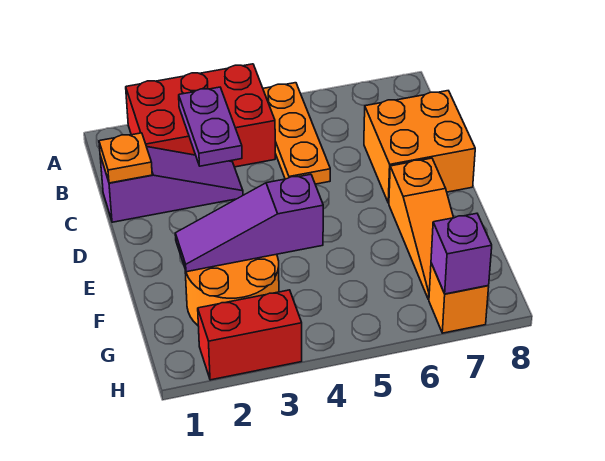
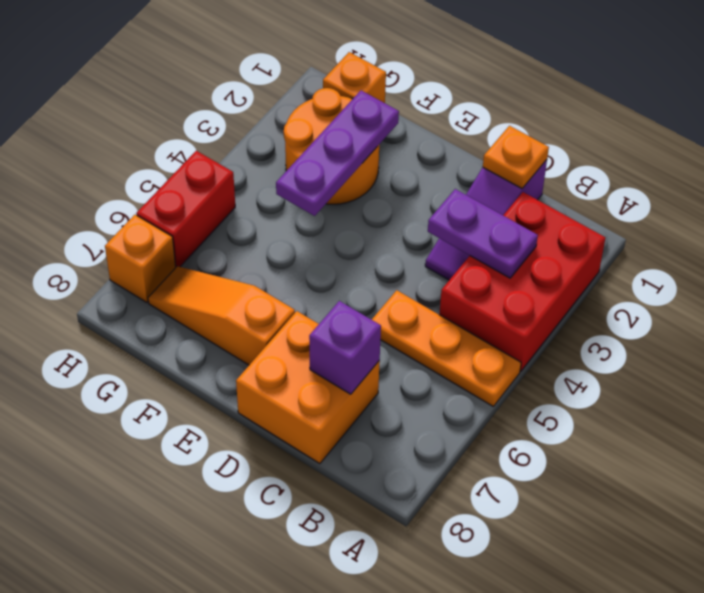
purple slope F2:F4 level 2 top 4 -> purple plate F2:F4 level 2
none -> orange brick G1 level 1
red brick H2:H3 level 1 -> red brick H5:H6 level 1
purple brick H7 level 2 -> purple brick C7 level 2

